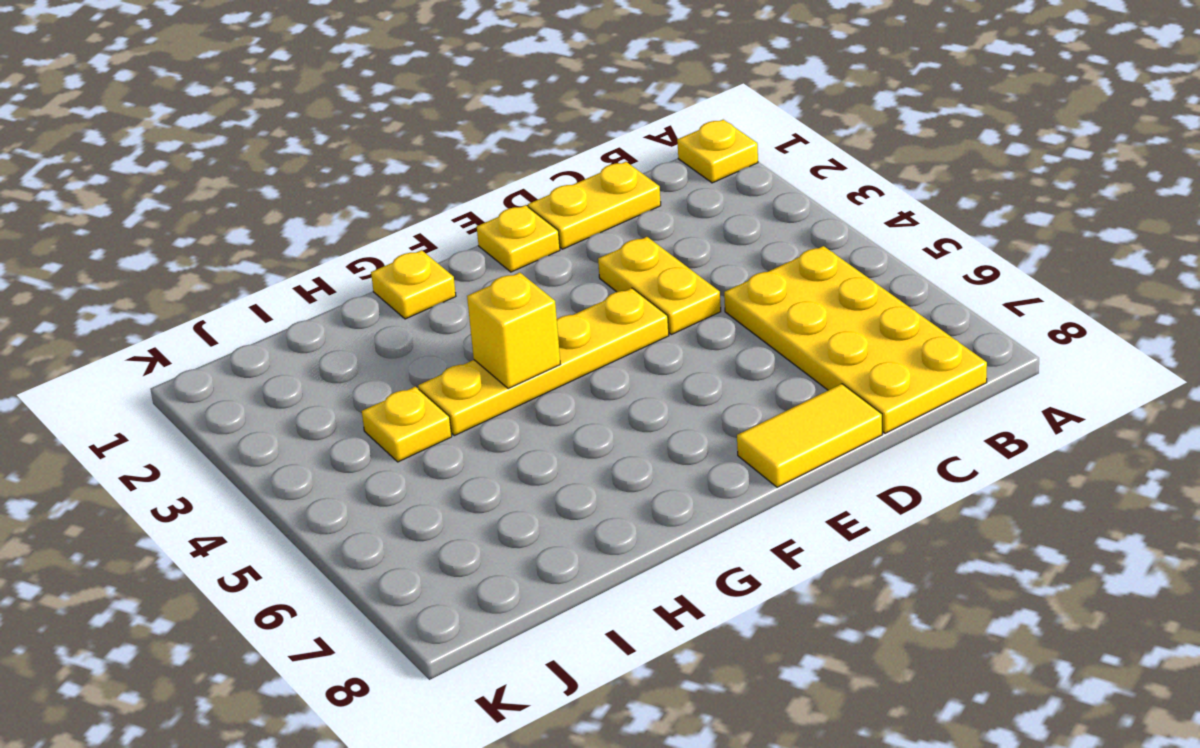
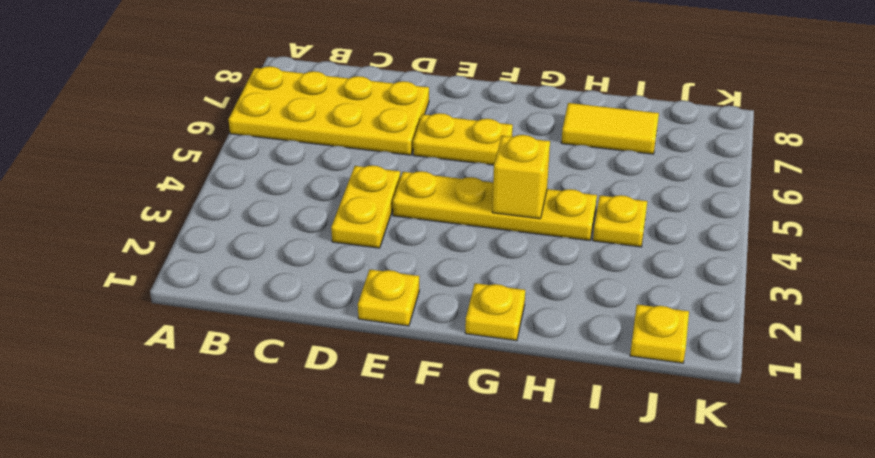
yellow plate A1 level 1 -> yellow plate J1 level 1
yellow plate B5:C8 level 1 -> yellow plate A6:D7 level 1
yellow plate C1:D1 level 1 -> yellow plate E6:F6 level 1
yellow tile D8:E8 level 1 -> yellow tile H7:I7 level 1

